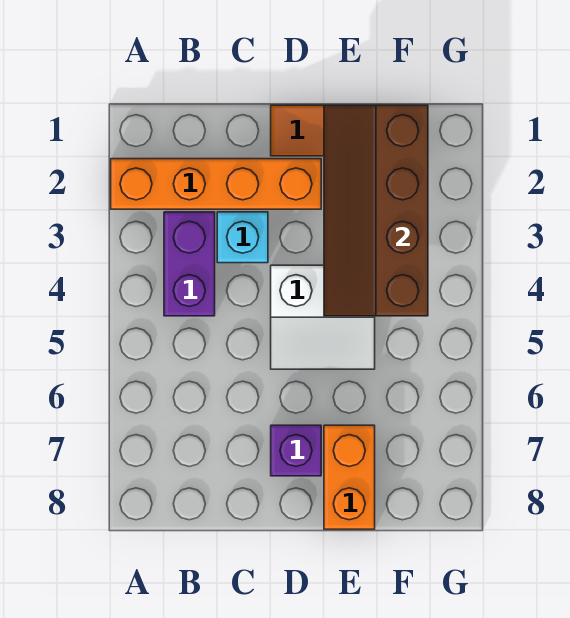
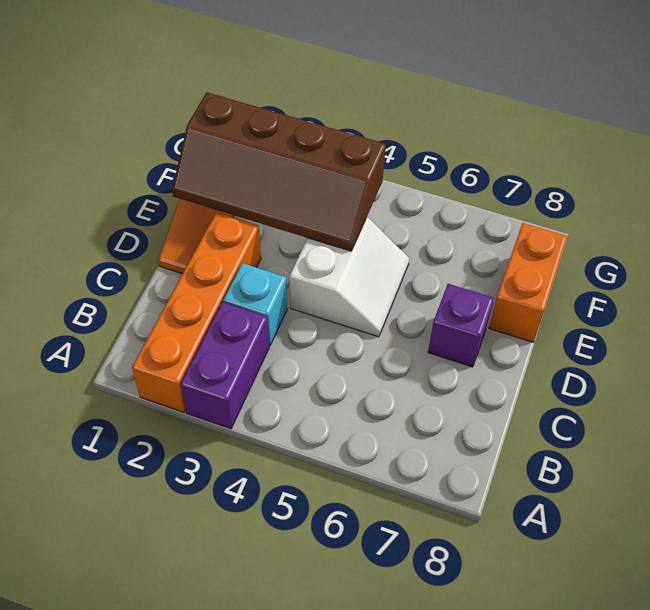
purple brick B3:B4 level 1 -> purple brick A3:B3 level 1
orange brick E7:E8 level 1 -> orange brick E8:F8 level 1

